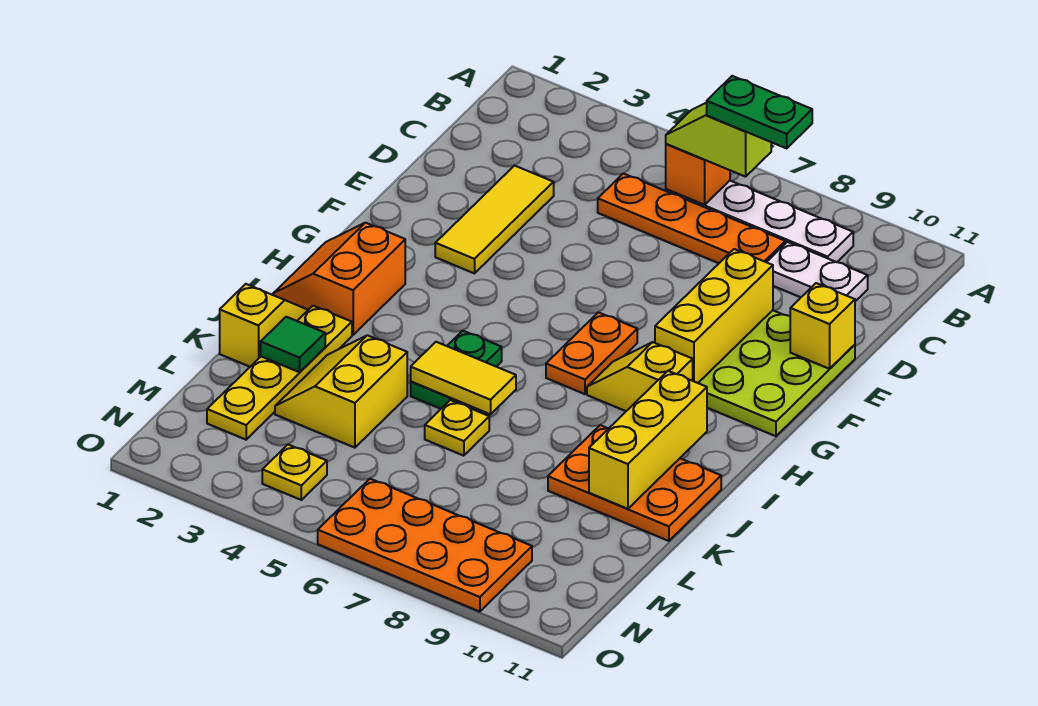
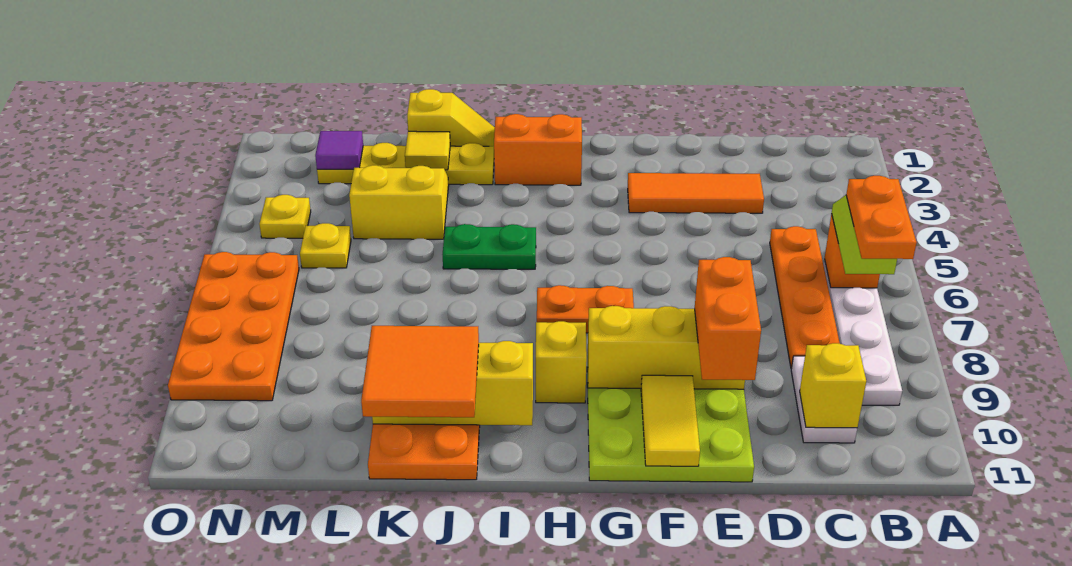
green plate B7:B8 level 4 -> orange plate B7:B8 level 4
yellow tile D3:F3 level 1 -> orange tile D3:F3 level 1
none -> orange brick E9:E10 level 3
yellow brick E11 level 2 -> yellow brick C10 level 2
yellow tile J5:J6 level 2 -> yellow tile F10:F11 level 2
none -> orange tile J10:K11 level 3
green tile K2 level 2 -> yellow tile K2 level 2
yellow plate K6 level 1 -> yellow plate M5 level 1
none -> purple tile M2 level 2

